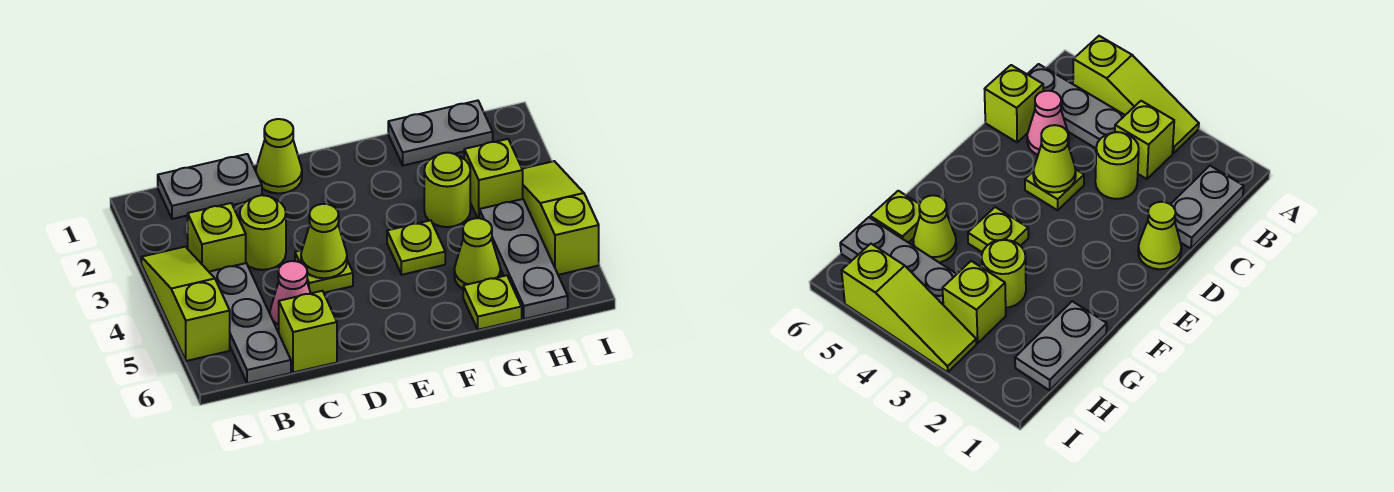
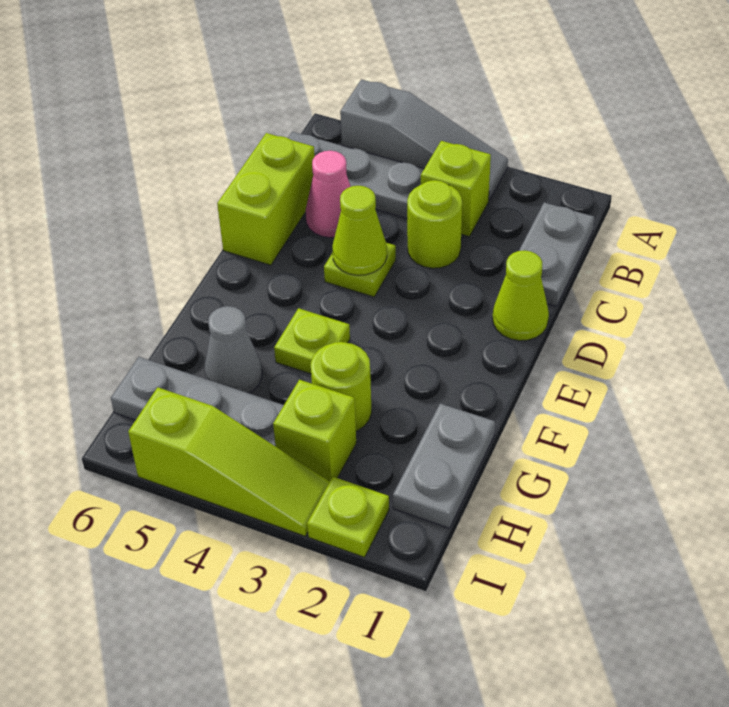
lime slope A3:A5 level 1 top 5 -> grey slope A3:A5 level 1 top 5
lime brick C6 level 1 -> lime brick C6:D6 level 1
lime cone G5 level 1 -> grey cone G5 level 1
lime plate G6 level 1 -> lime plate I2 level 1

